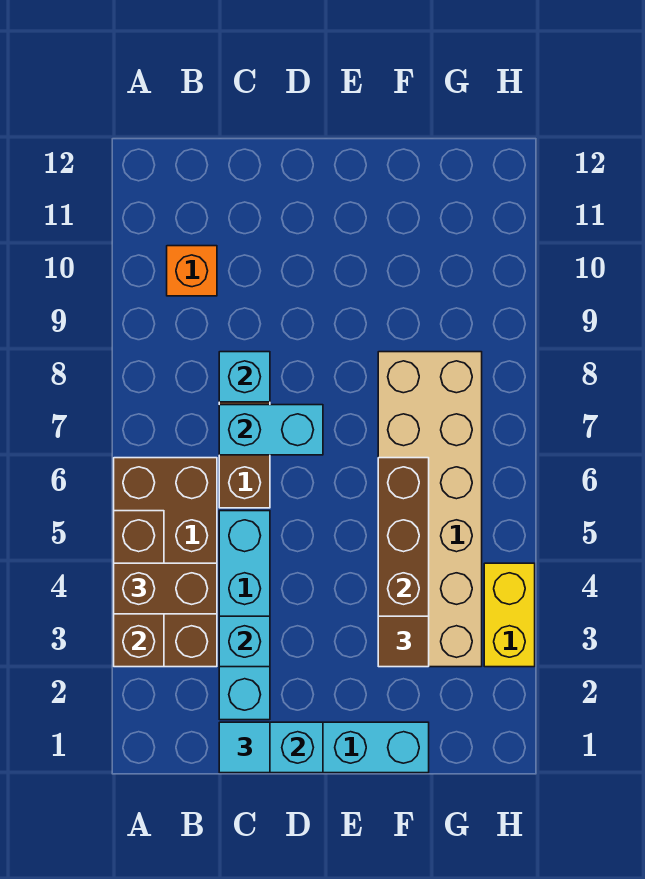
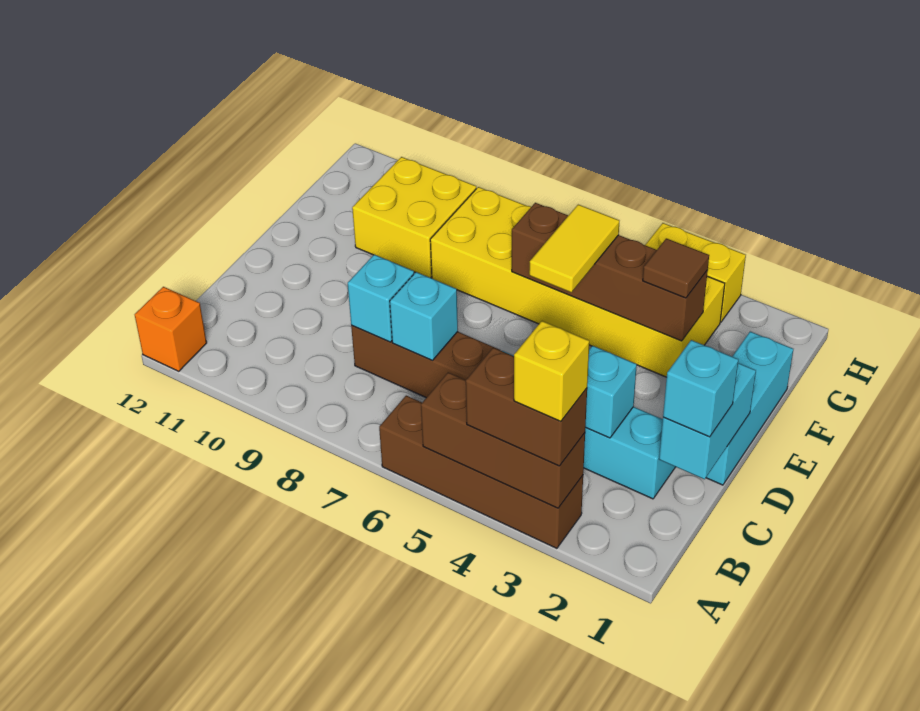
brown brick A3:B6 level 1 -> brown brick A3:A6 level 1
none -> yellow brick A3 level 4
brown brick A4:B4 level 3 -> brown brick A3:A4 level 3
orange brick B10 level 1 -> orange brick A12 level 1
cyan tile C1 level 3 -> cyan brick C1 level 3
cyan brick C7:D7 level 2 -> cyan brick C7 level 2
none -> yellow tile E5:F5 level 3
tan brick F3:G8 level 1 -> yellow brick F3:G8 level 1
none -> yellow brick F9:G10 level 1

